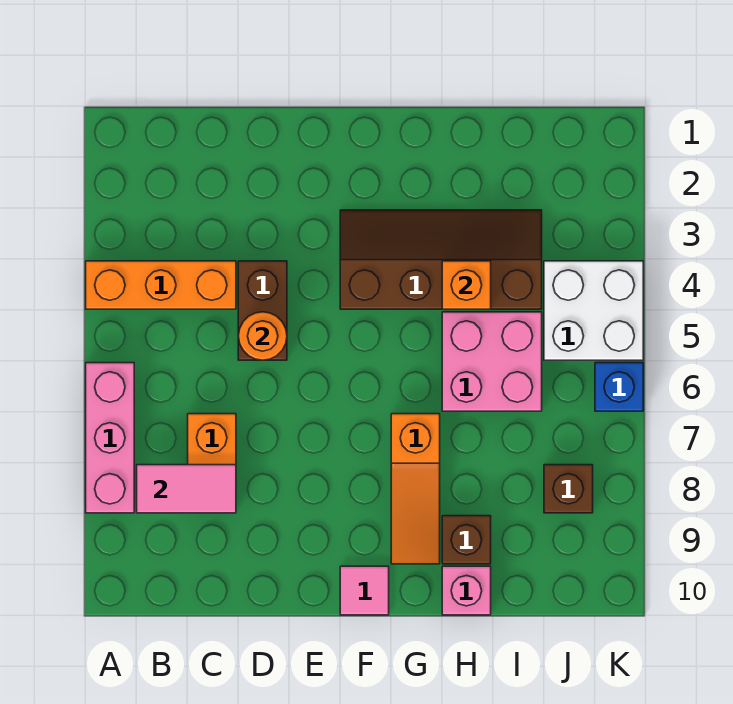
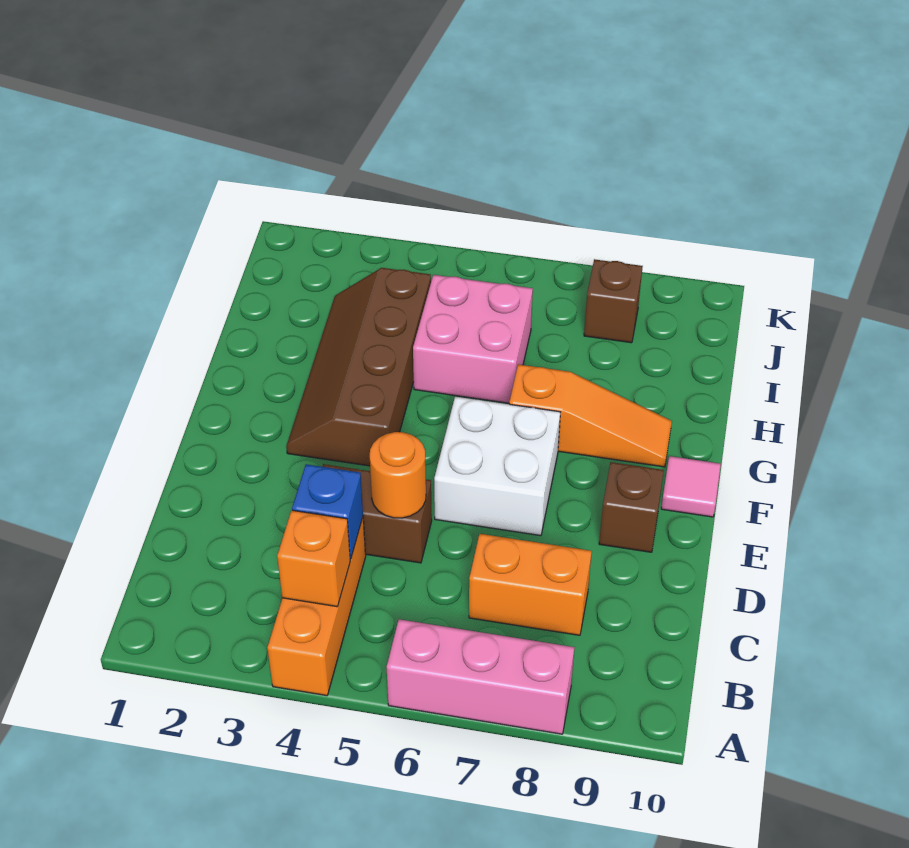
pink tile B8:C8 level 2 -> none
orange brick H4 level 2 -> orange brick B4 level 2
brown brick H9 level 1 -> brown brick E9 level 1
pink brick H10 level 1 -> none
white brick J4:K5 level 1 -> white brick E6:F7 level 1
blue brick K6 level 1 -> blue brick C4 level 2

